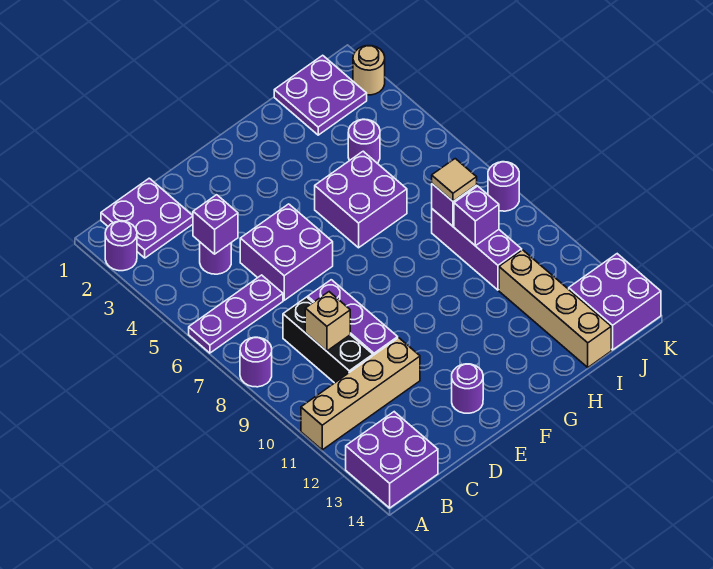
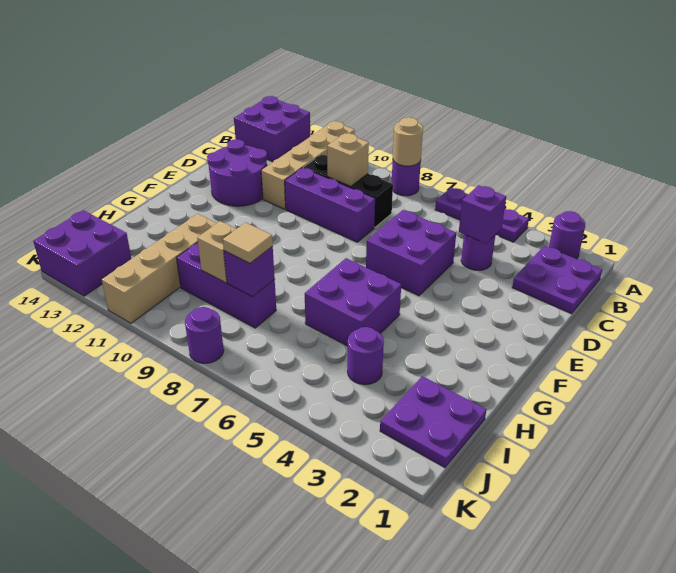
purple plate A6:C6 level 1 -> purple plate A4:A6 level 1
purple round brick E13 level 1 -> purple round brick D12:E13 level 1
purple brick I9 level 2 -> tan brick I9 level 2
tan brick I11:I14 level 1 -> tan brick H11:K11 level 1
tan round brick K2 level 1 -> tan round brick A8 level 2

